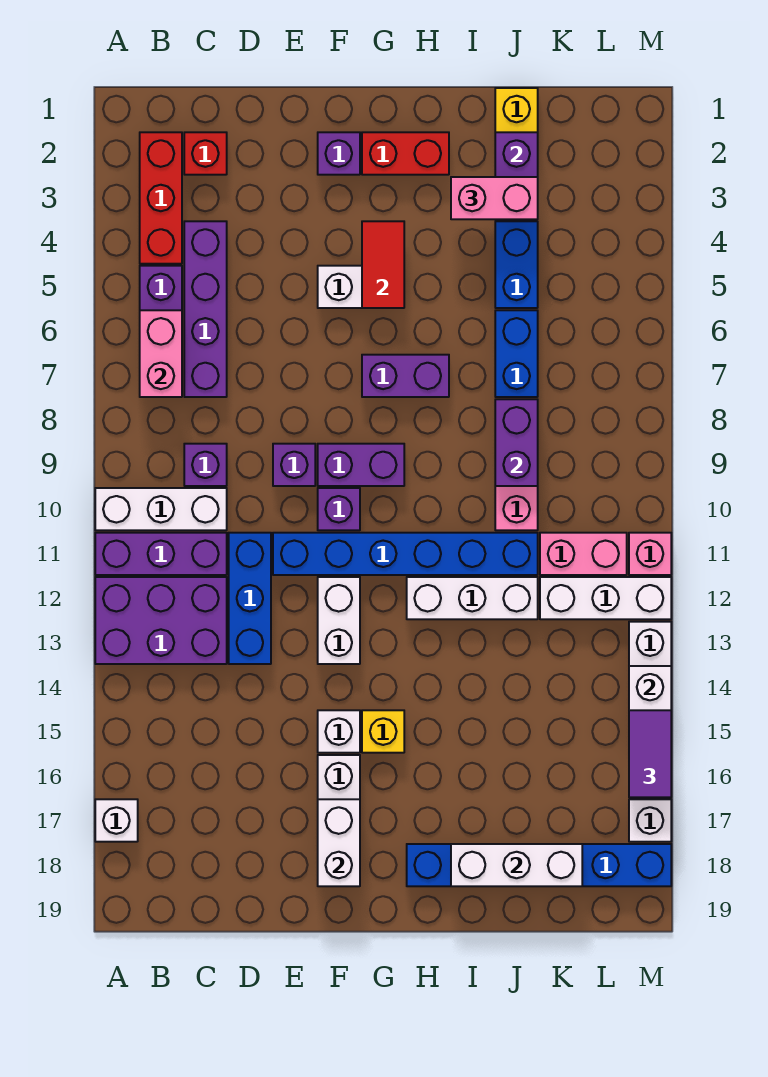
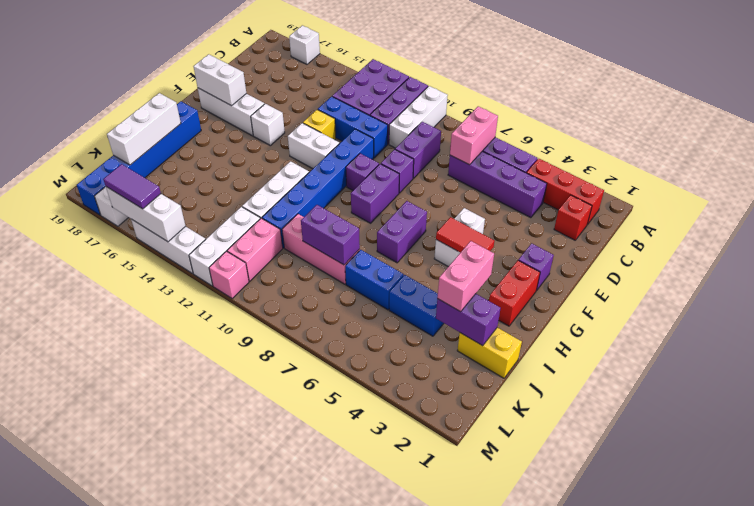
pink brick B6:B7 level 2 -> pink brick B7:C7 level 2
purple brick C9 level 1 -> purple brick C9:D9 level 1
yellow brick G15 level 1 -> yellow brick E13 level 1

